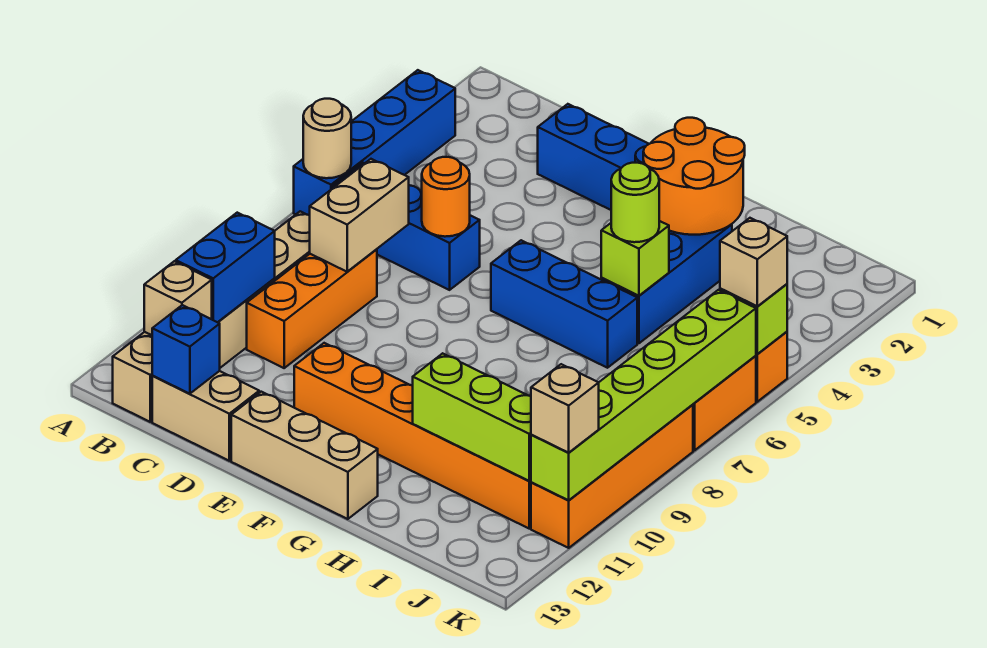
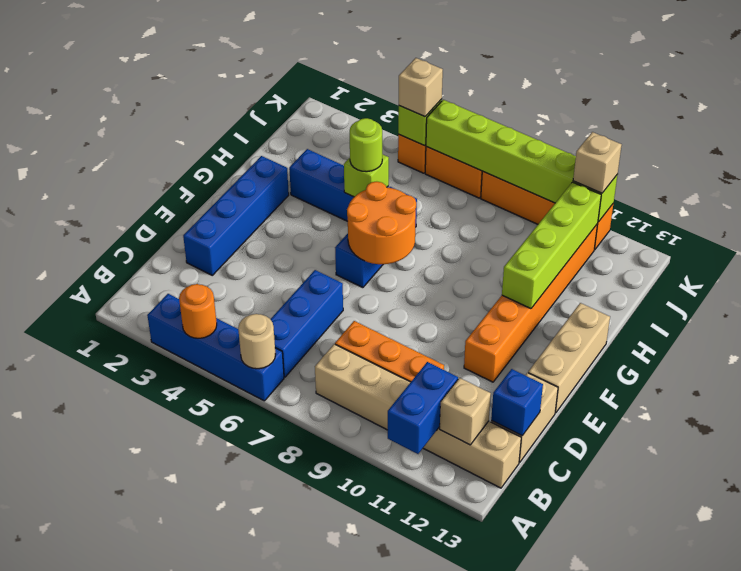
blue brick B10:B11 level 2 -> blue brick A11:B11 level 2
tan brick C7:C8 level 2 -> none
orange round brick D6 level 2 -> orange round brick A4 level 2
orange round brick G2:H3 level 2 -> orange round brick F6:G7 level 2
lime brick H11:J11 level 2 -> lime brick G11:J11 level 2

